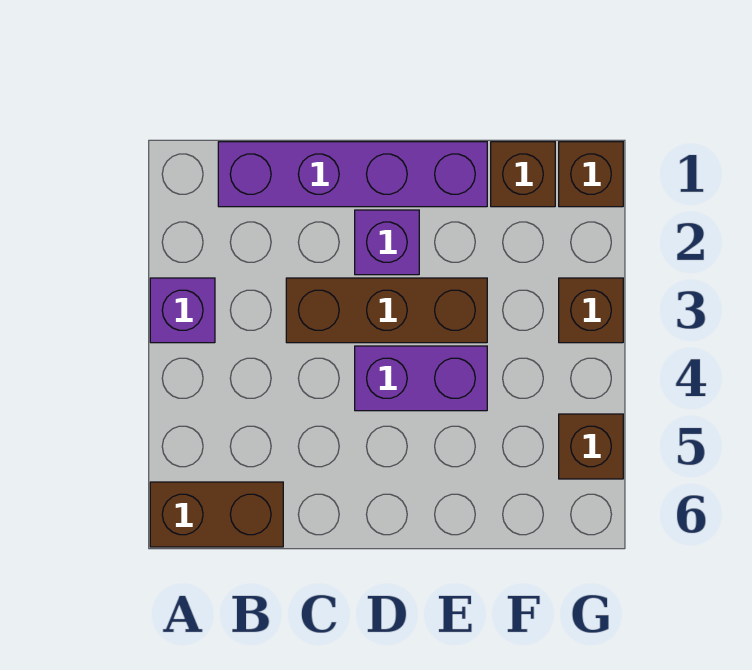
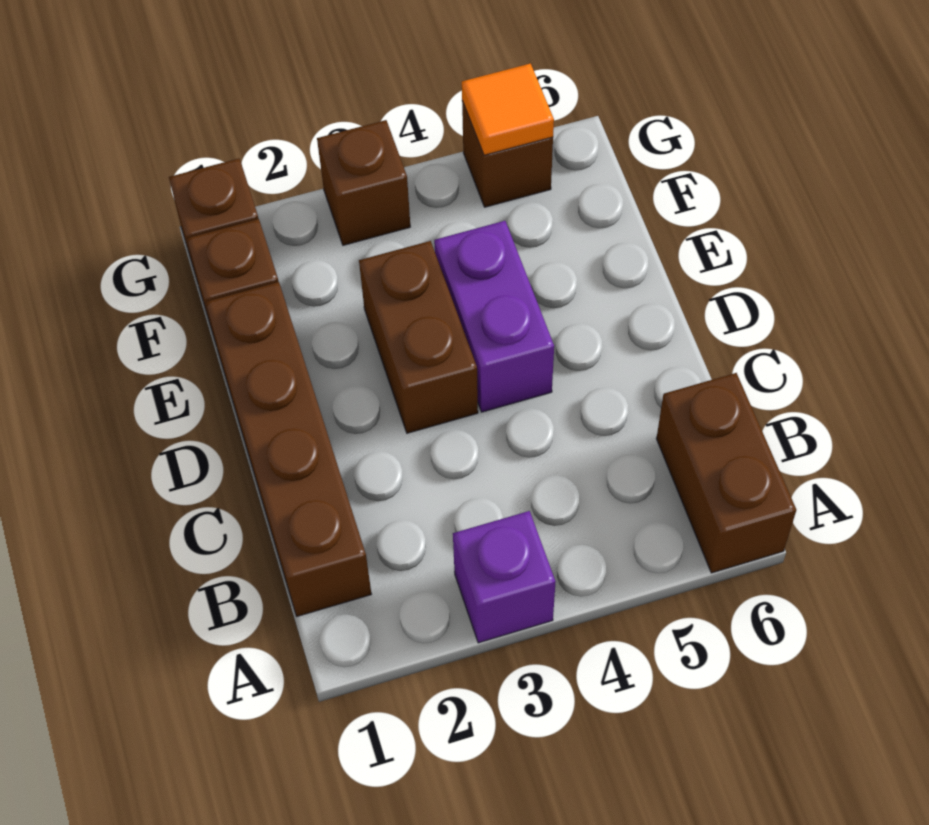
purple brick B1:E1 level 1 -> brown brick B1:E1 level 1
brown brick C3:E3 level 1 -> brown brick D3:E3 level 1
purple brick D2 level 1 -> none
none -> orange tile G5 level 2

